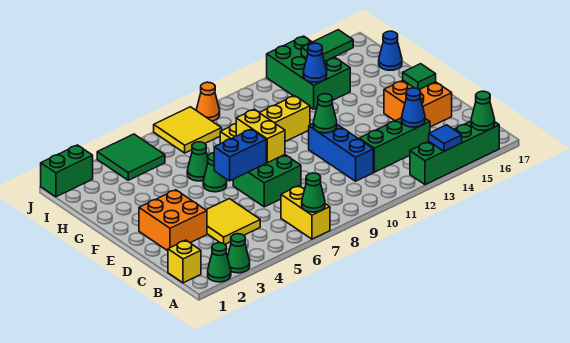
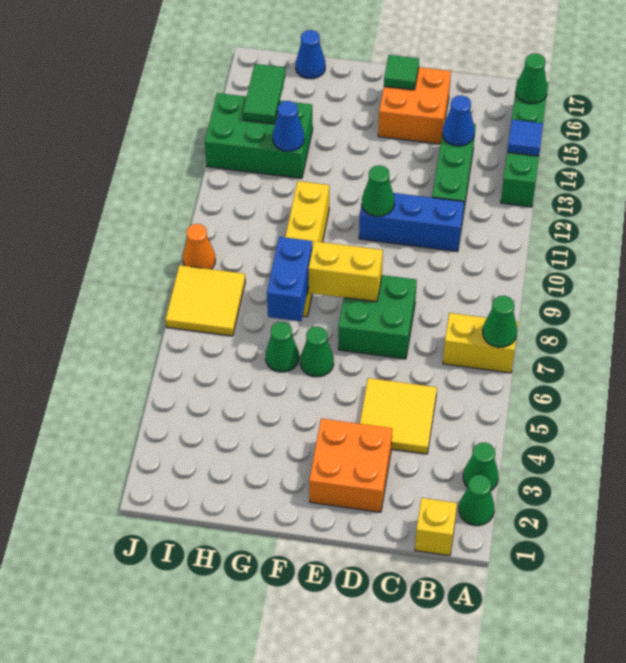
blue brick E6:E7 level 2 -> blue brick G7:G8 level 2
green tile I4:J5 level 1 -> none
green brick J1:J2 level 1 -> none

